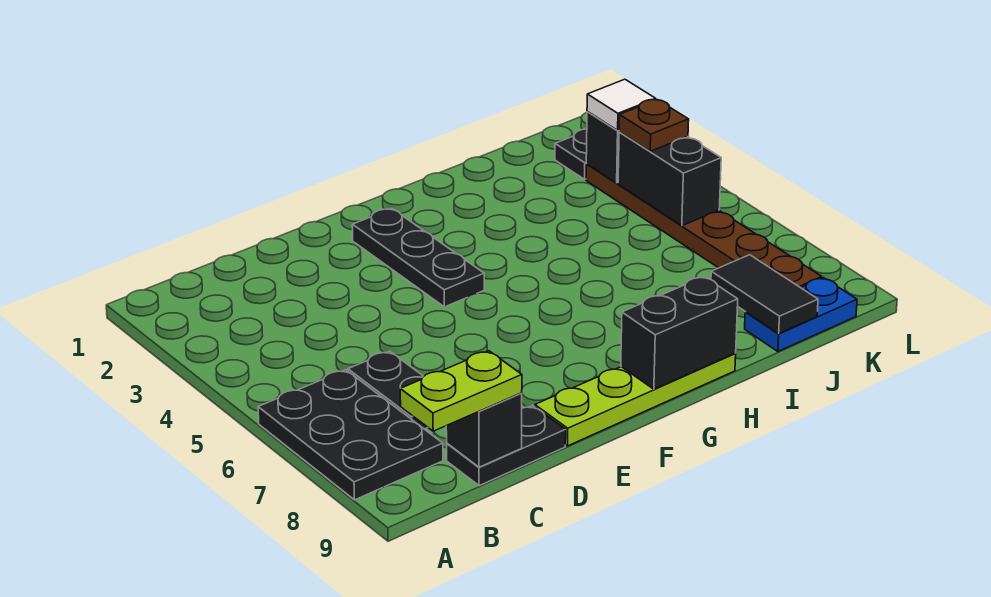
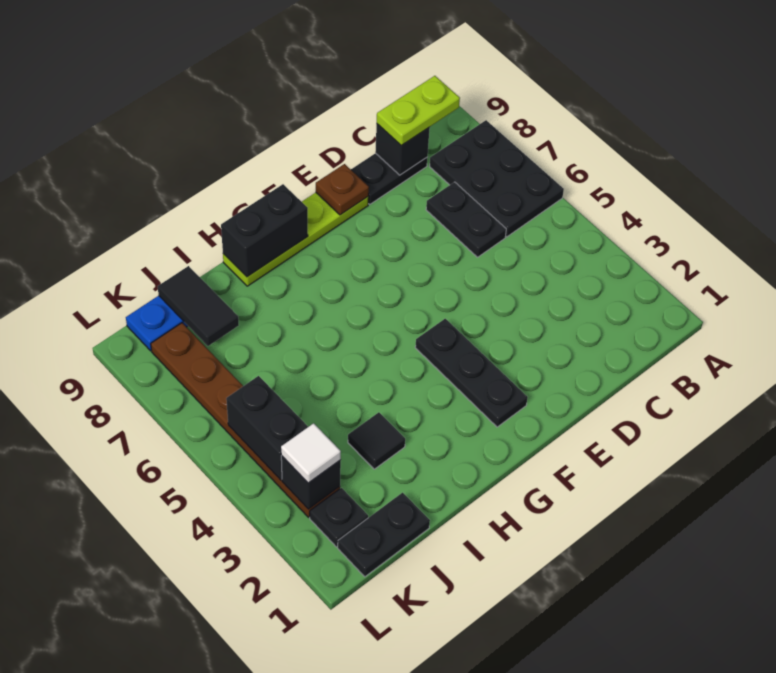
none -> black tile I3 level 1
none -> black plate J1:K1 level 1
brown plate K4 level 3 -> brown plate E9 level 2

